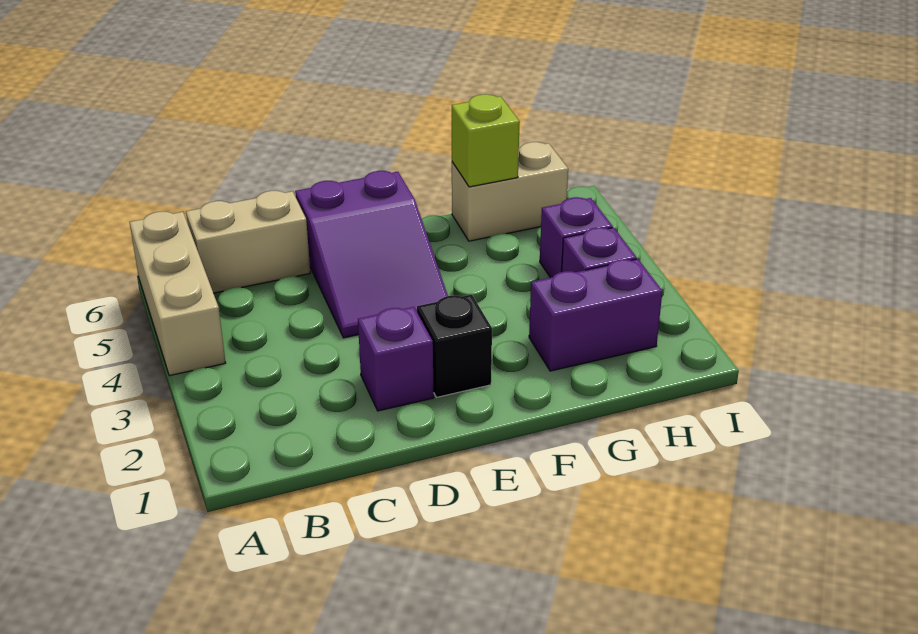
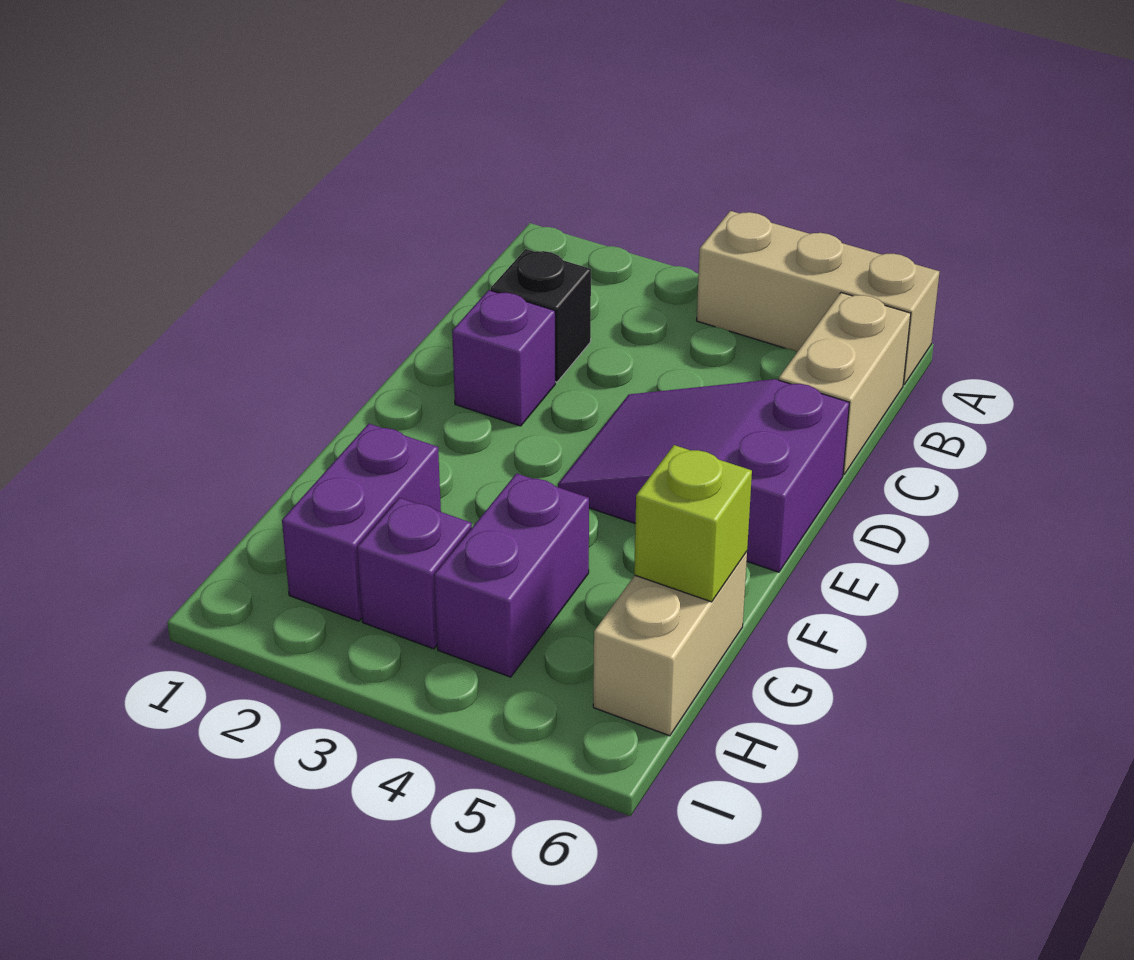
black brick E2 level 1 -> black brick C2 level 1
purple brick H4 level 1 -> purple brick G4:H4 level 1

